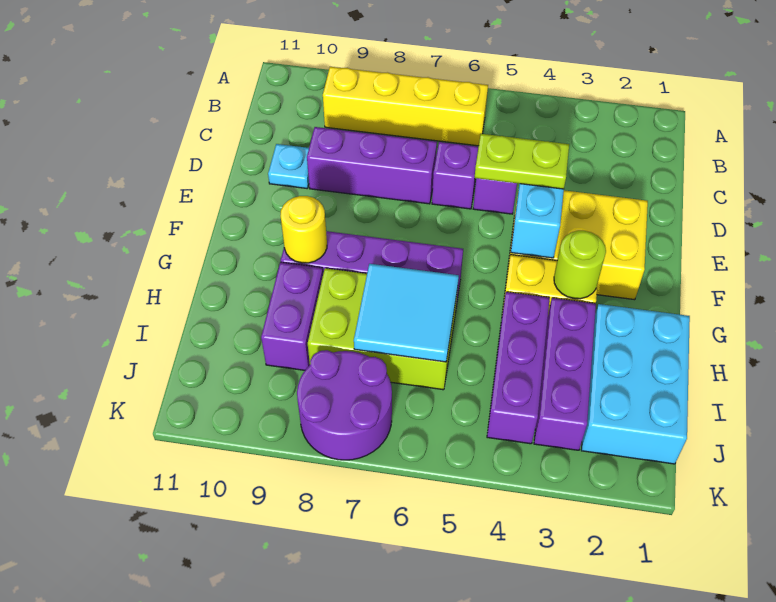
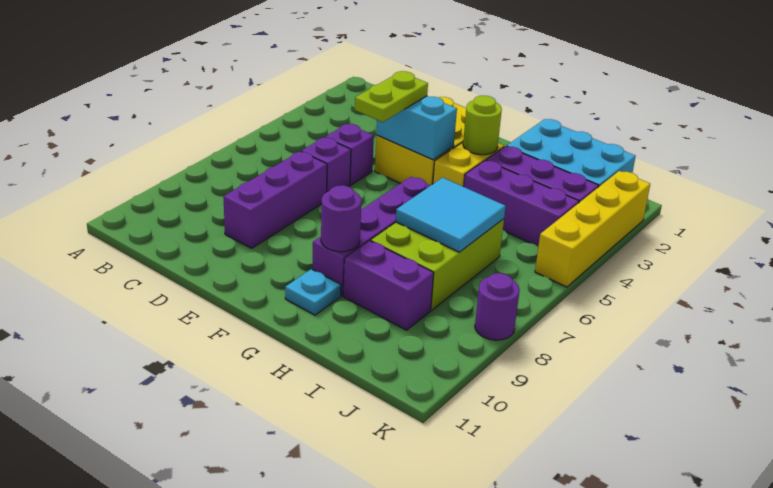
yellow brick B6:B9 level 1 -> yellow brick K2:K5 level 1
cyan plate D10 level 1 -> cyan plate G10 level 1
yellow round brick G9 level 2 -> purple round brick G9 level 2
purple round brick J7:K8 level 1 -> purple round brick K8 level 1

